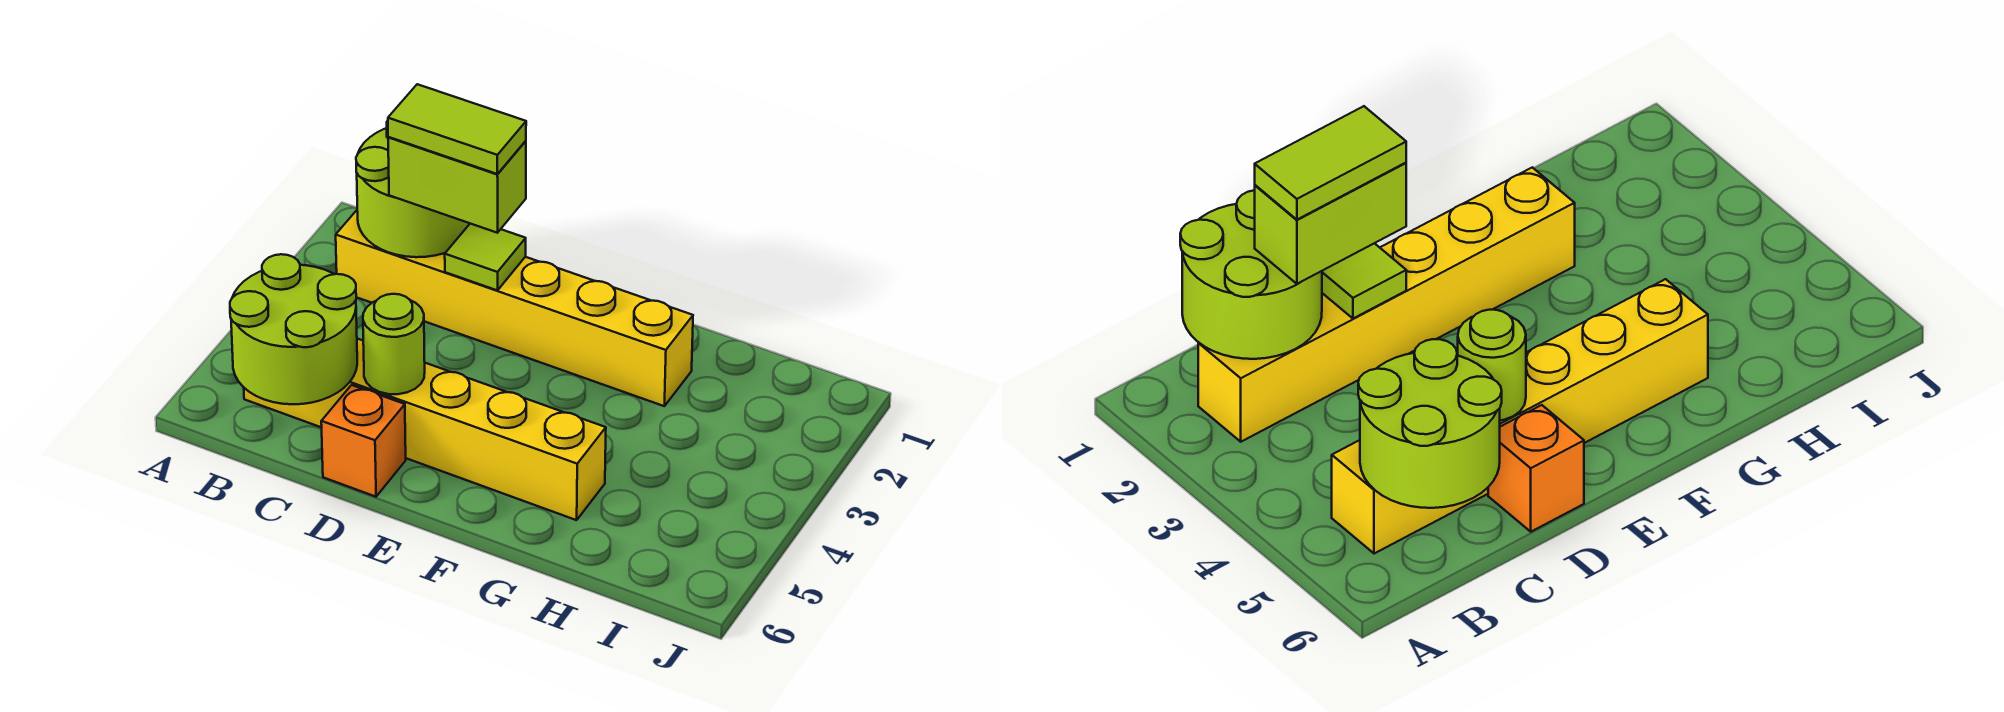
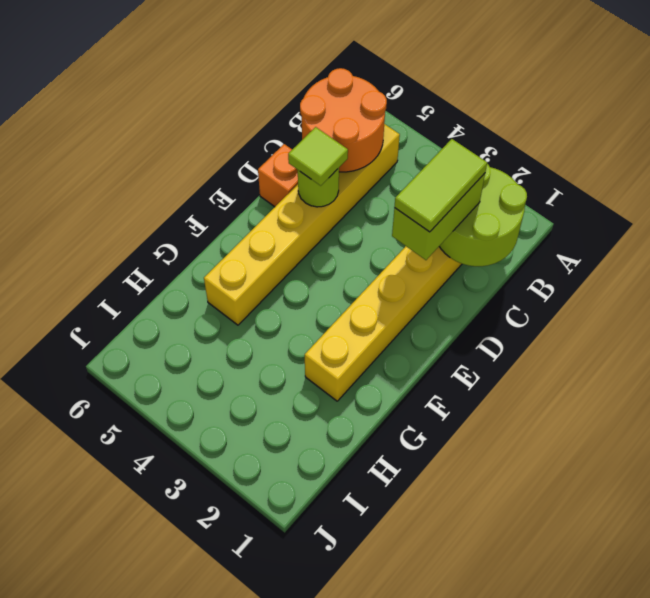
lime round brick B5:C6 level 2 -> orange round brick B5:C6 level 2
lime tile D2 level 2 -> lime tile D5 level 3

